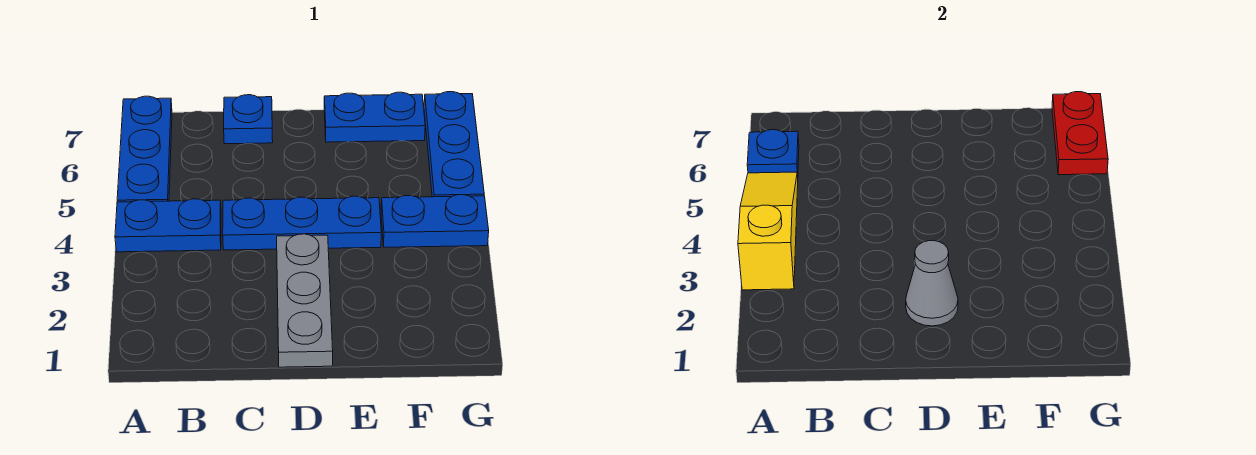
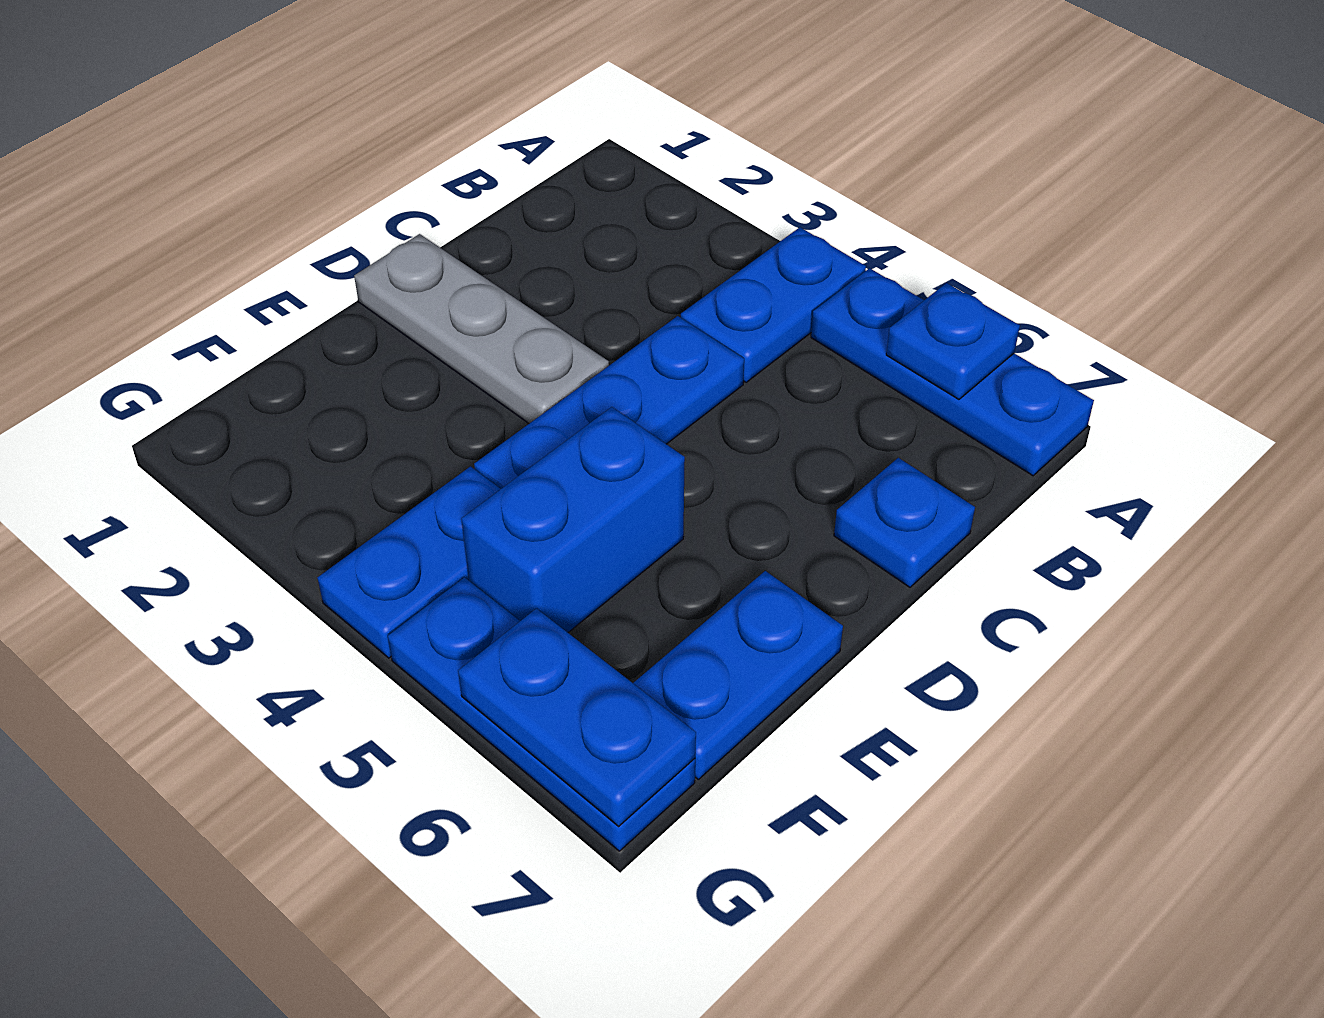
yellow slope A3:A5 level 2 top 3 -> none
grey cone D2 level 2 -> none
none -> blue brick E5:F5 level 1
red plate G6:G7 level 2 -> blue plate G6:G7 level 2

